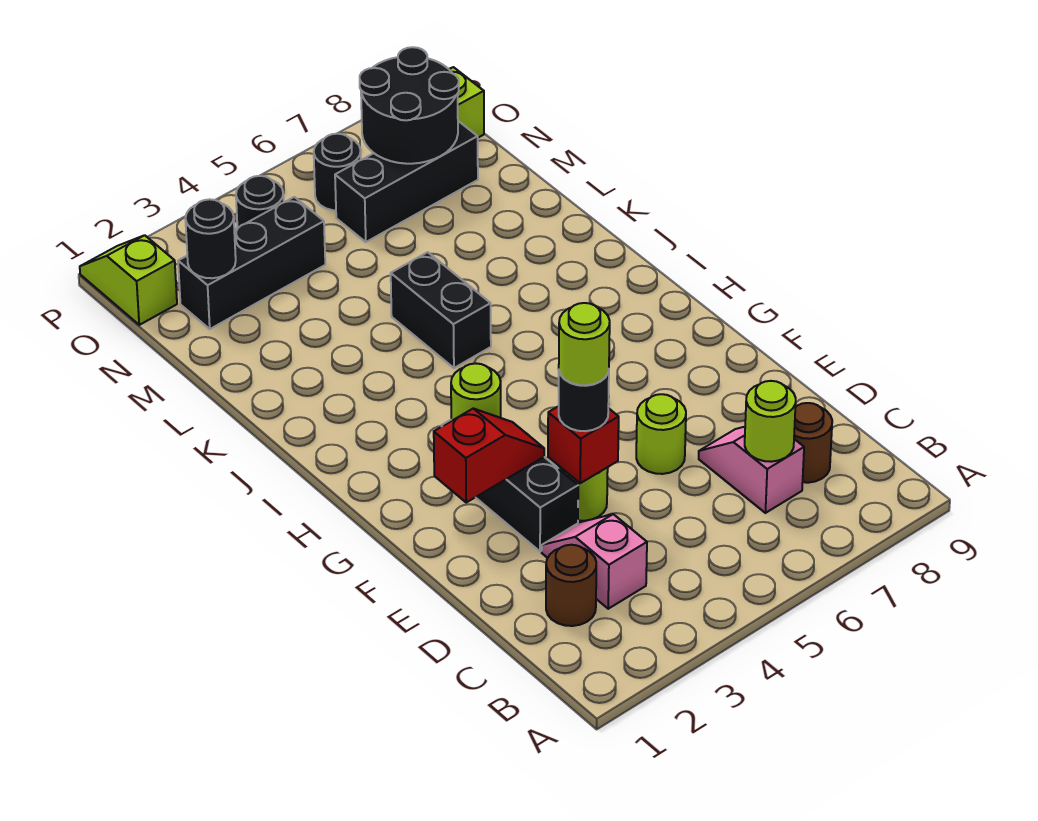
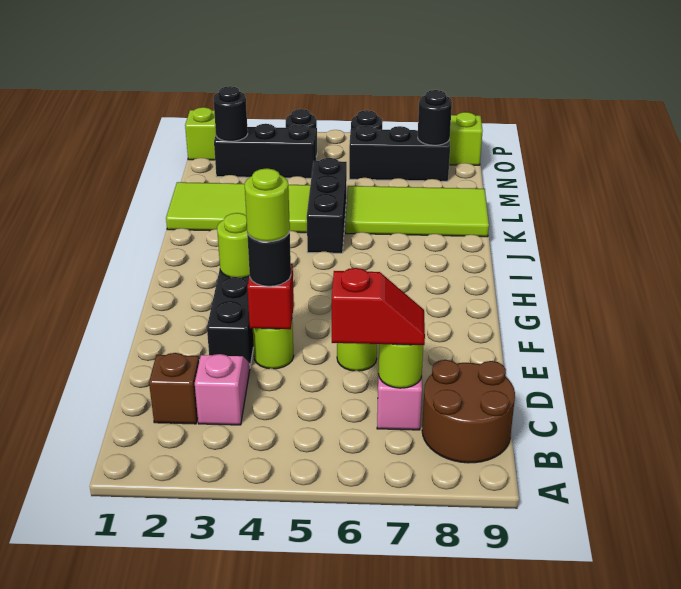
brown round brick C2 level 1 -> brown brick C2 level 1
brown round brick C8 level 1 -> brown round brick B8:C9 level 1
red slope F2:F3 level 2 top 2 -> red slope C6:C7 level 3 top 6
black brick J5:K5 level 1 -> black brick J5:L5 level 1
none -> lime tile K1:L4 level 1
none -> lime tile K6:L9 level 1
black round brick N7:O8 level 2 -> black round brick N8 level 2

